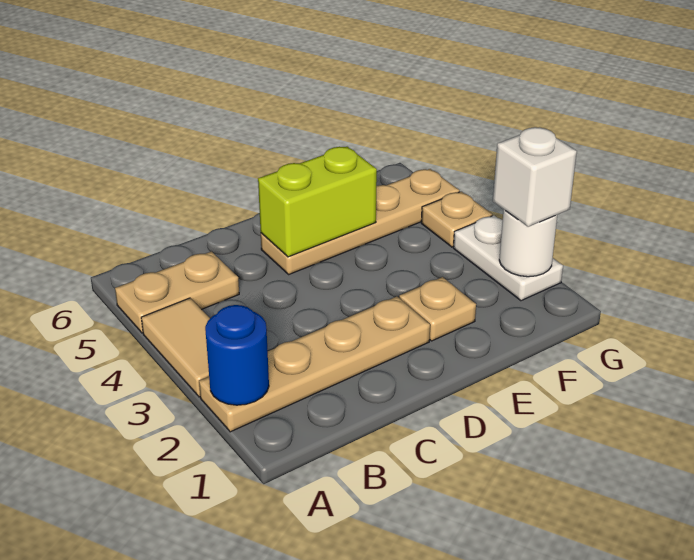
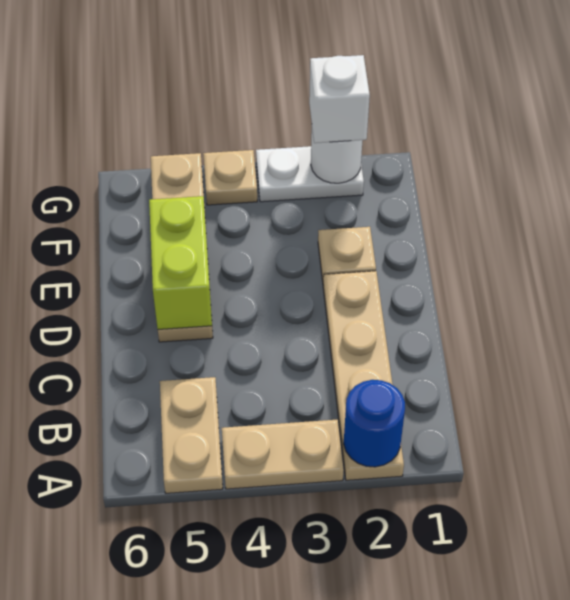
tan tile A3:A4 level 1 -> tan plate A3:A4 level 1

